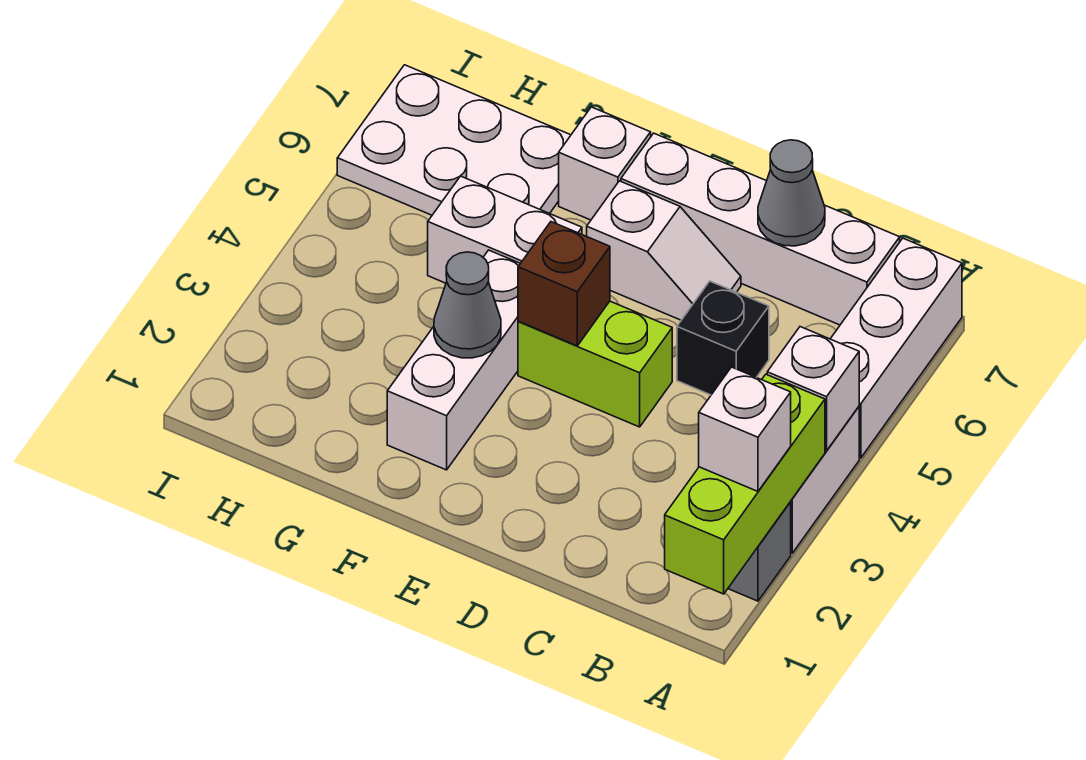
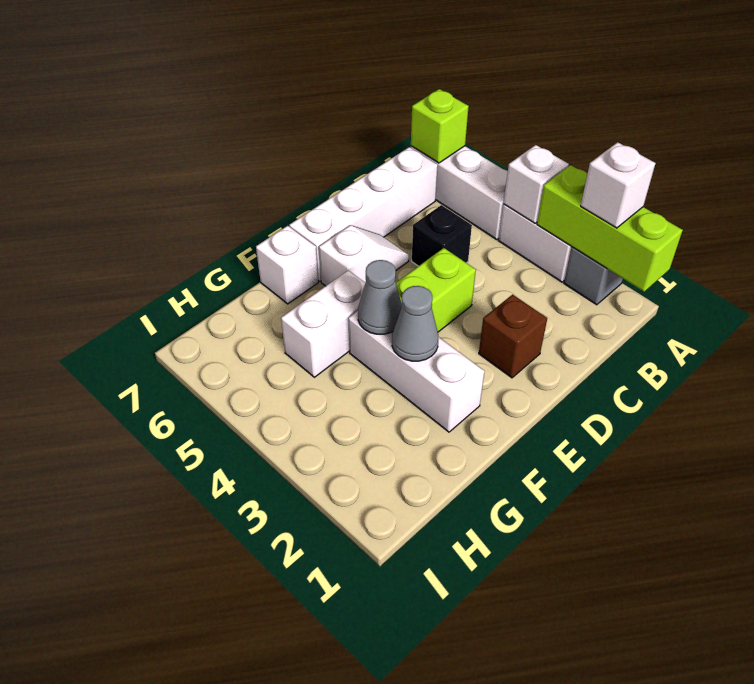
none -> lime brick A7 level 2
grey cone C7 level 2 -> grey cone F4 level 2
brown brick E4 level 2 -> brown brick D2 level 1
white plate G6:I7 level 1 -> none

